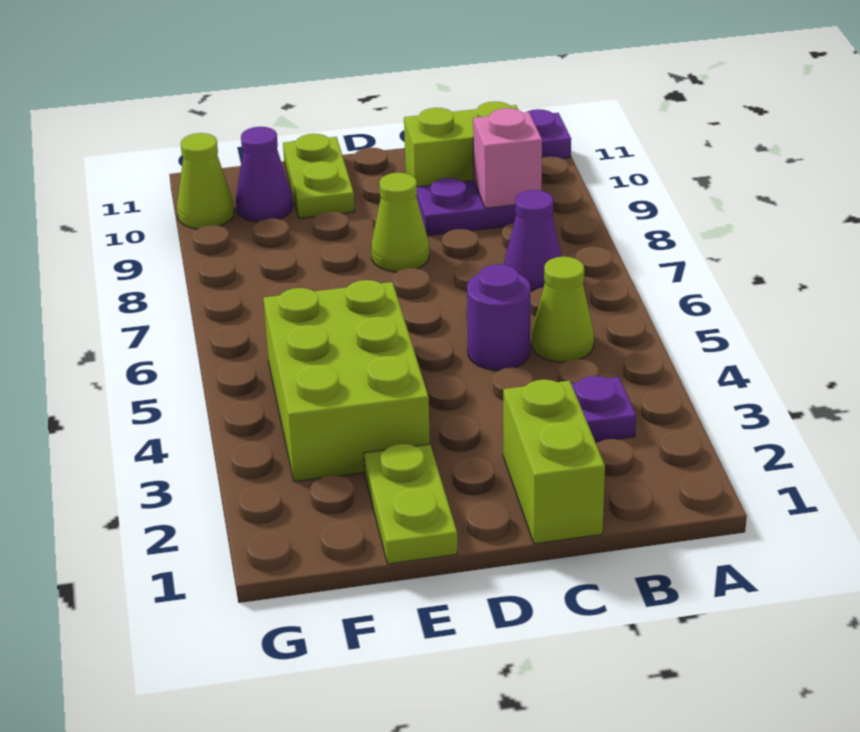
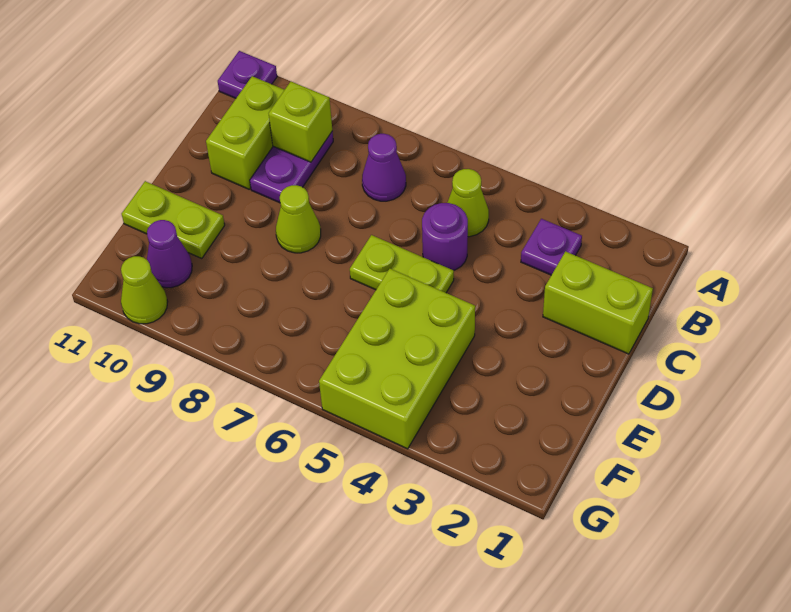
pink brick B9 level 2 -> lime brick B9 level 2
lime plate E1:E2 level 1 -> lime plate D5:D6 level 1
lime brick E3:F5 level 1 -> lime brick E4:G5 level 1

